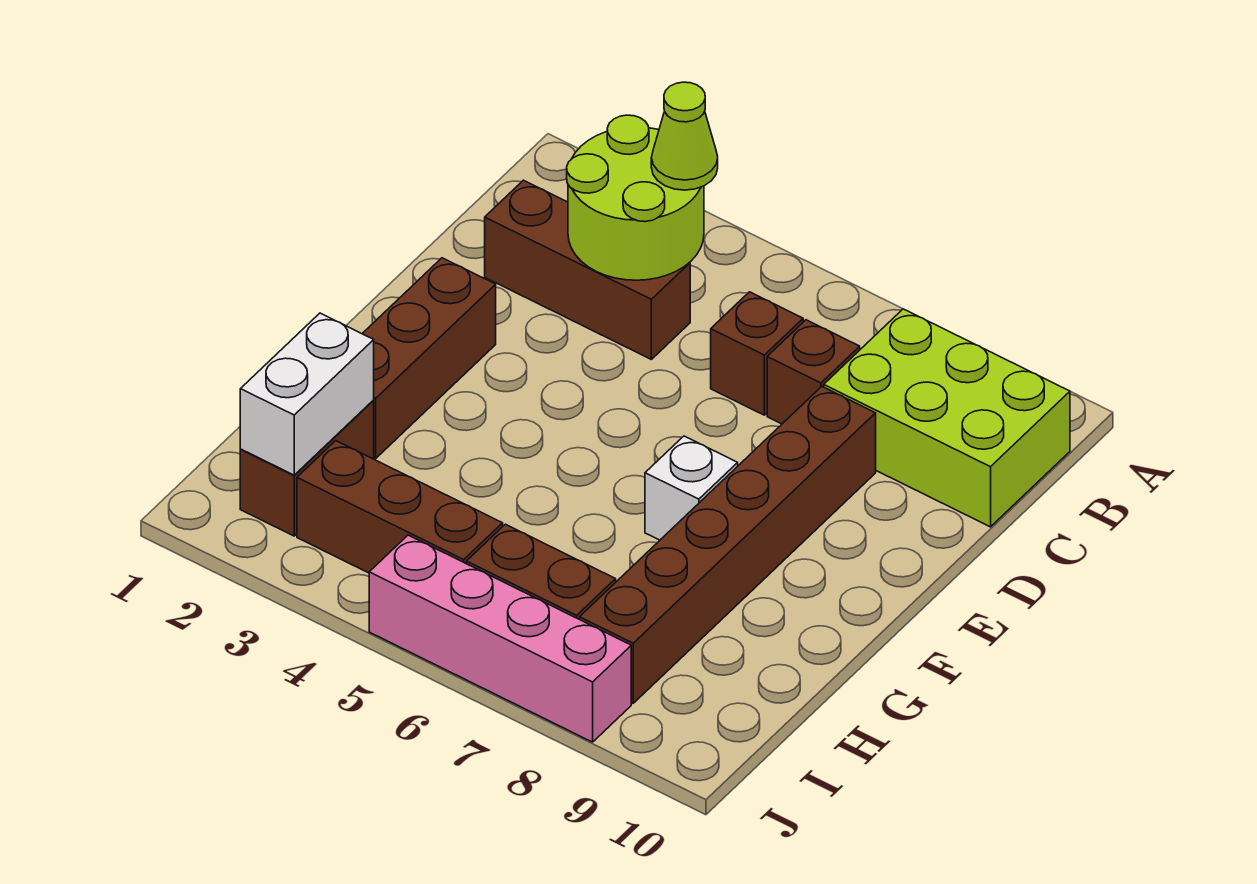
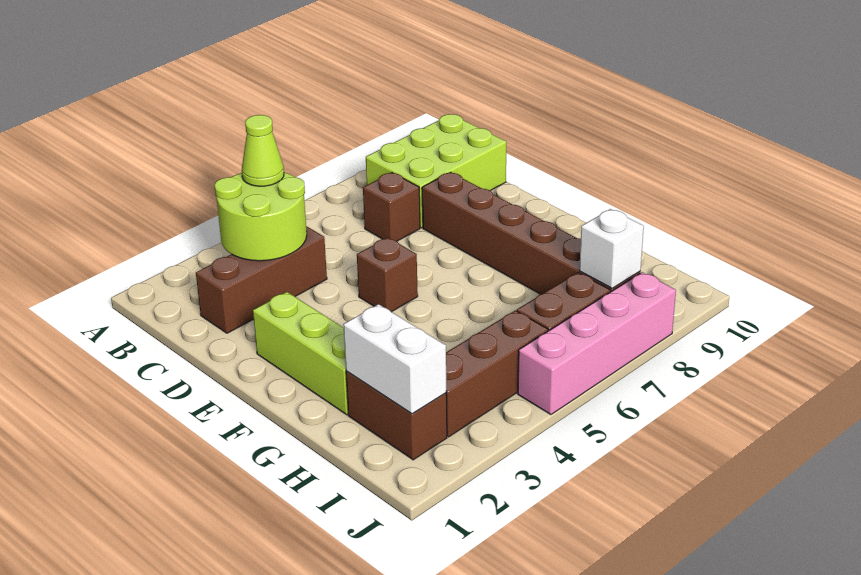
brown brick C6 level 1 -> brown brick E5 level 1
brown brick E2:G2 level 1 -> lime brick E2:G2 level 1
white brick F7 level 1 -> white brick I8 level 2

